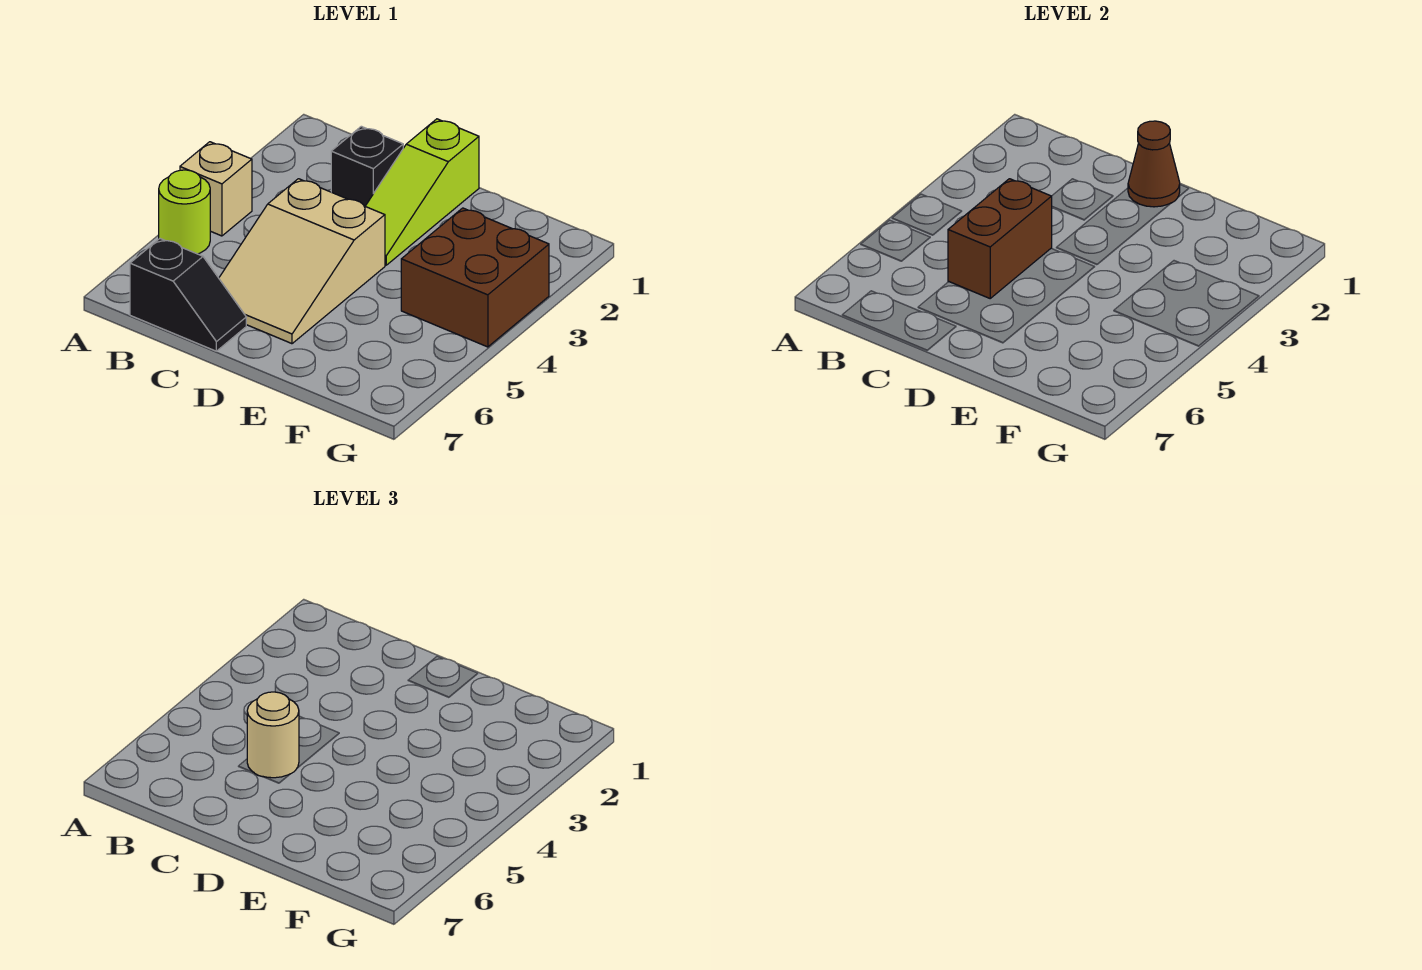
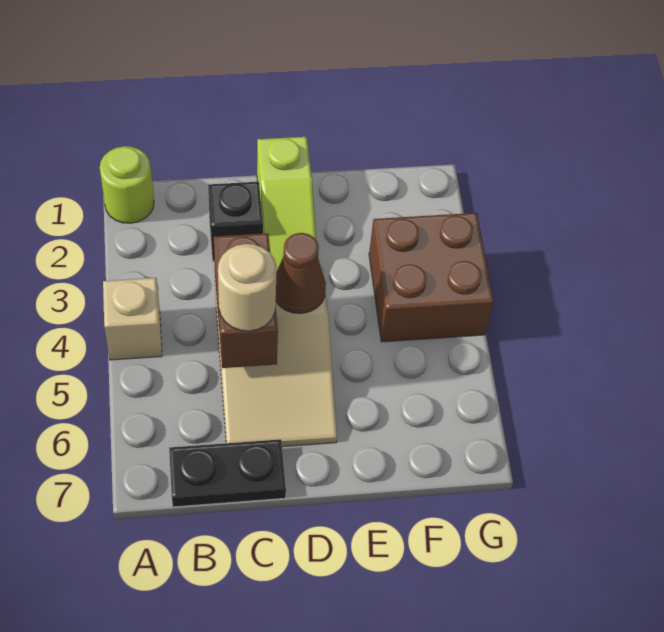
lime round brick A5 level 1 -> lime round brick A1 level 1
black slope B7:C7 level 1 top B -> black plate B7:C7 level 1
brown cone D1 level 2 -> brown cone D4 level 2

